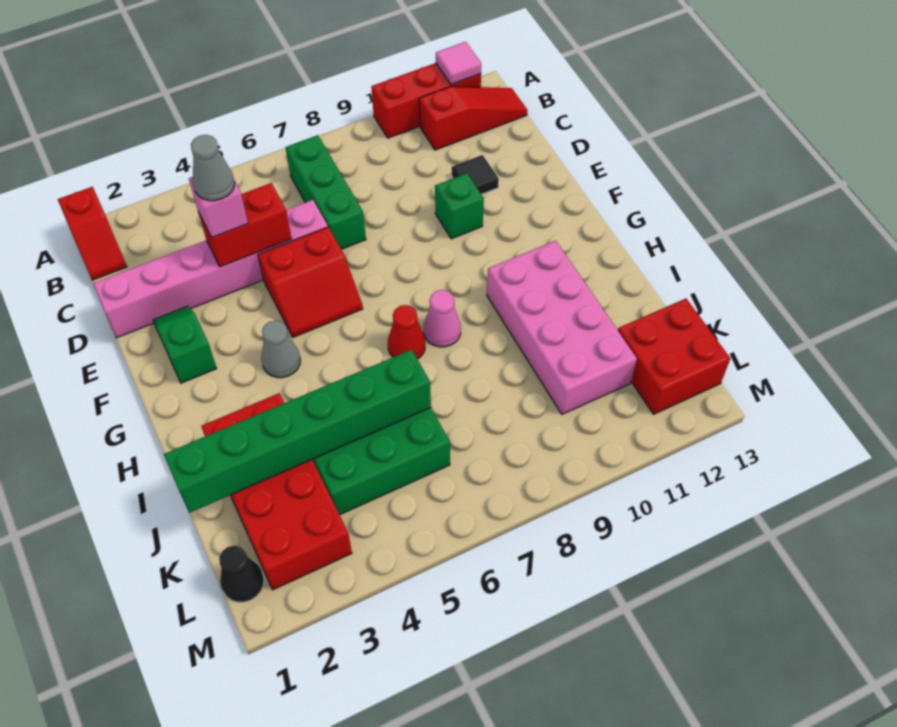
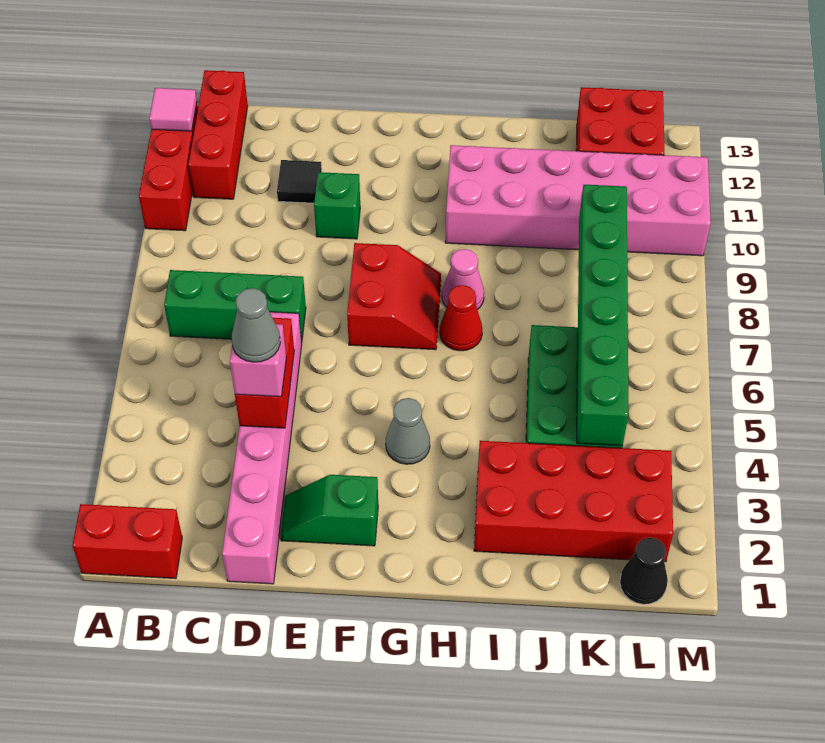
red slope A1:B1 level 1 top A -> red brick A1:B1 level 1
red slope B11:B13 level 1 top 11 -> red brick B11:B13 level 1
red slope E5:F6 level 1 top E -> red slope F7:G8 level 1 top F
pink brick H10:K11 level 1 -> pink brick H10:M11 level 1
green brick J1:J6 level 2 -> green brick K4:K9 level 2

